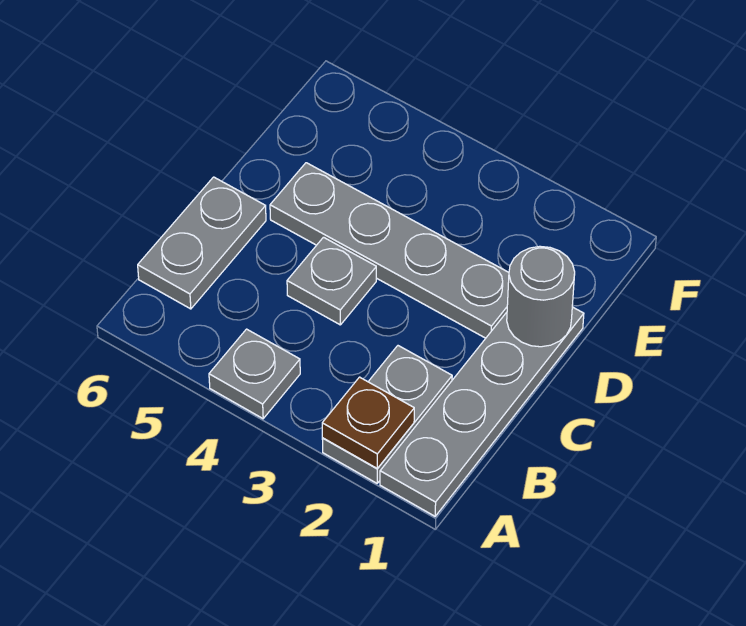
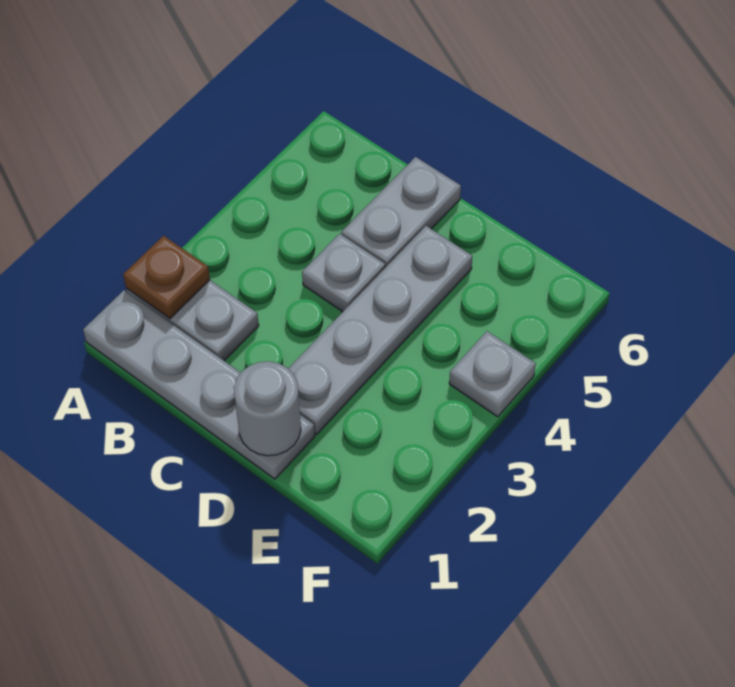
grey plate A4 level 1 -> grey plate F4 level 1
grey plate B6:C6 level 1 -> grey plate C5:C6 level 1

